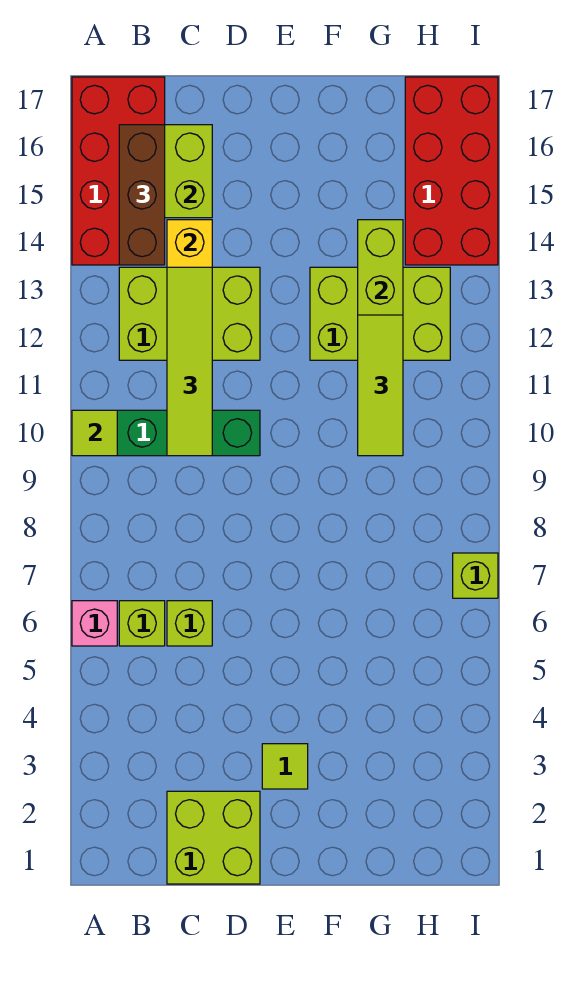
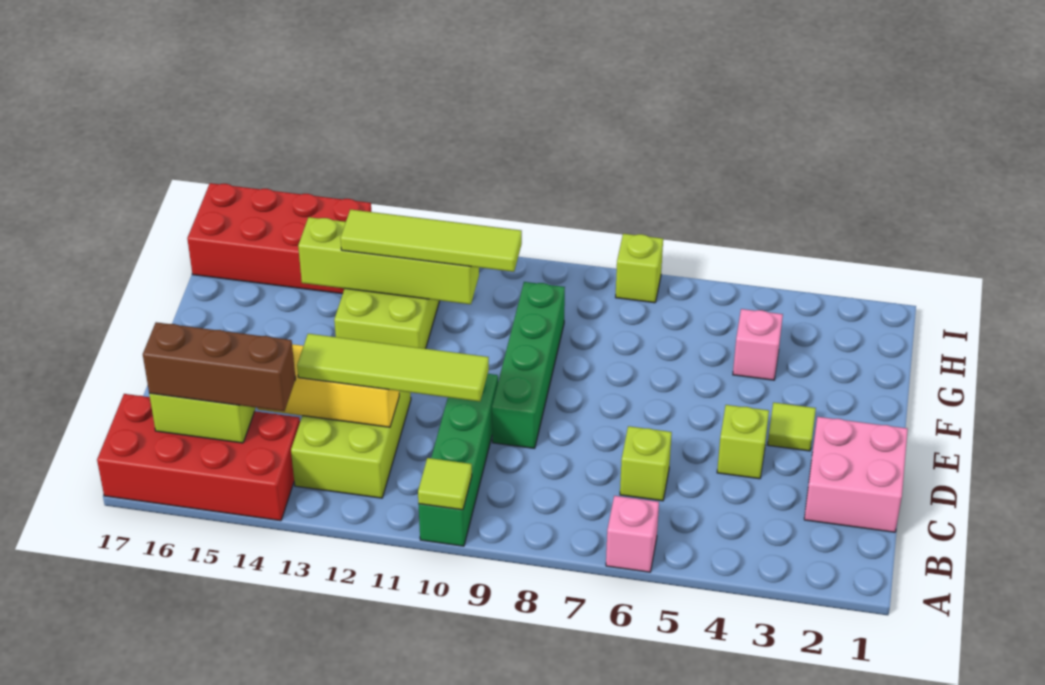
lime brick B6 level 1 -> lime brick D4 level 1
lime brick C1:D2 level 1 -> pink brick C1:D2 level 1
none -> green brick D9:G9 level 1
none -> pink brick G4 level 1
lime tile G10:G12 level 3 -> lime tile G10:G13 level 3

